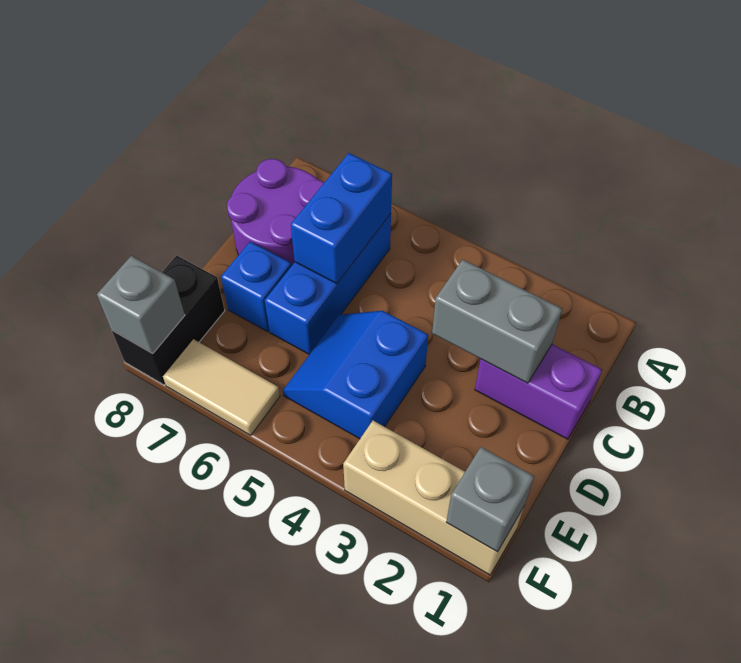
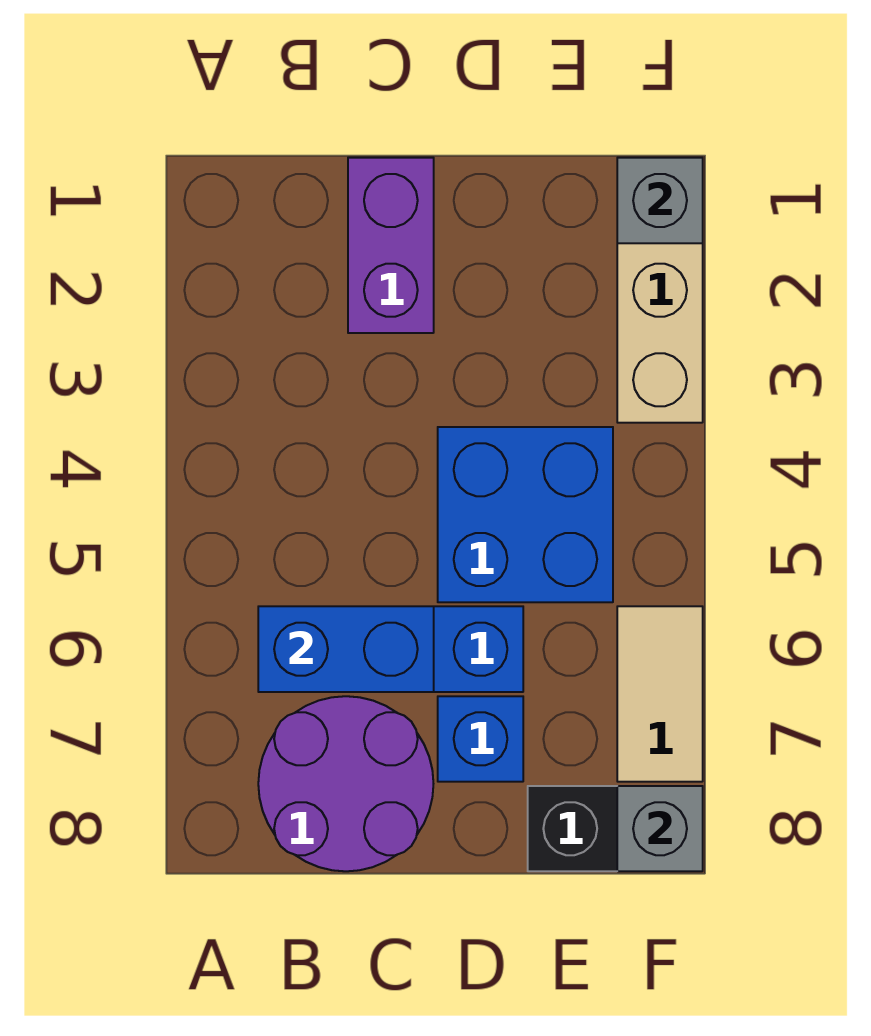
grey brick C2:C3 level 2 -> none
blue slope D4:E5 level 1 top 4 -> blue brick D4:E5 level 1

